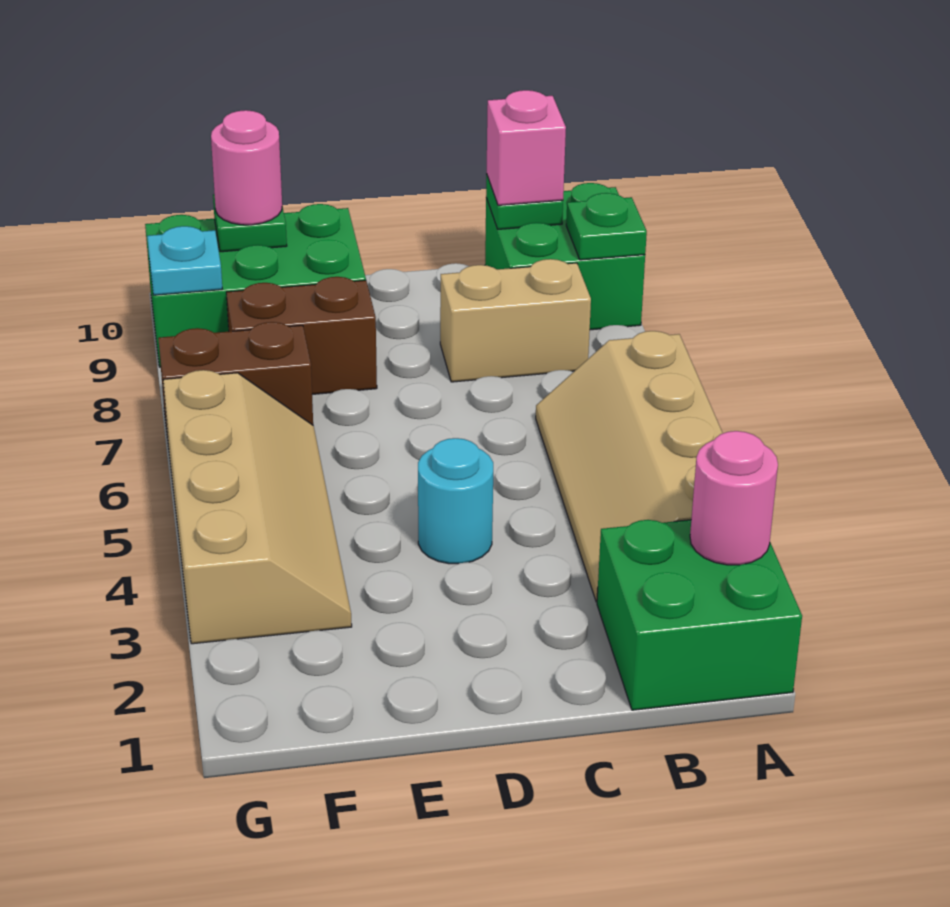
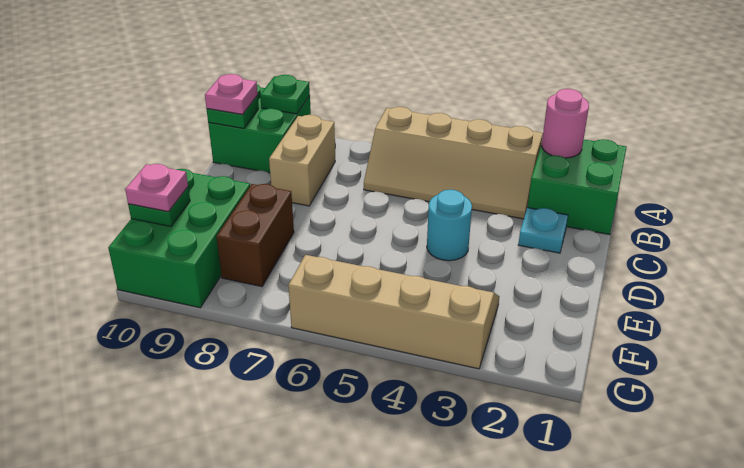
pink brick B10 level 3 -> pink plate B10 level 3
brown brick F7:G7 level 1 -> none
pink round brick F10 level 3 -> pink plate F10 level 3
cyan plate G9 level 2 -> cyan plate C2 level 1

